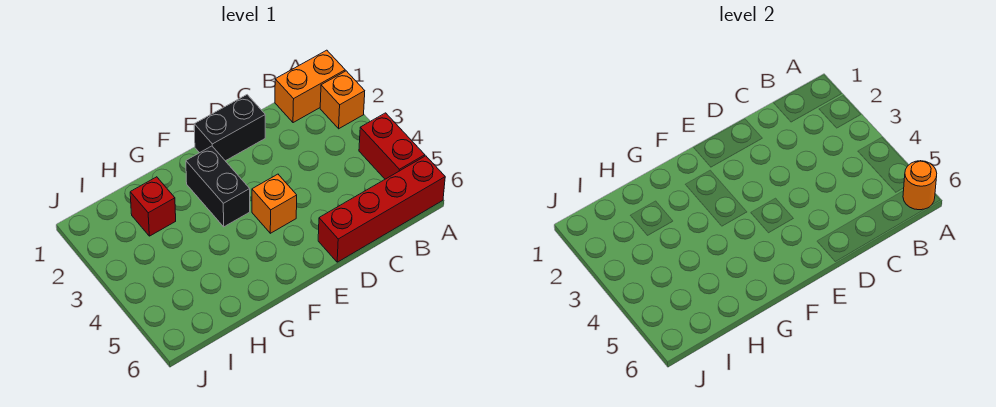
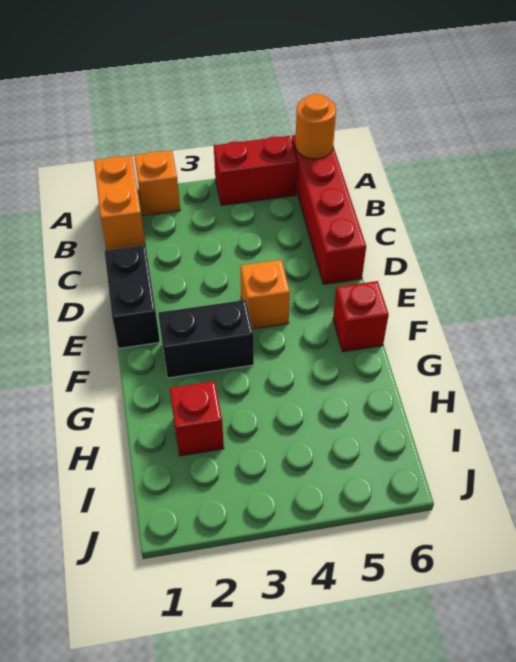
none -> red brick F6 level 1

